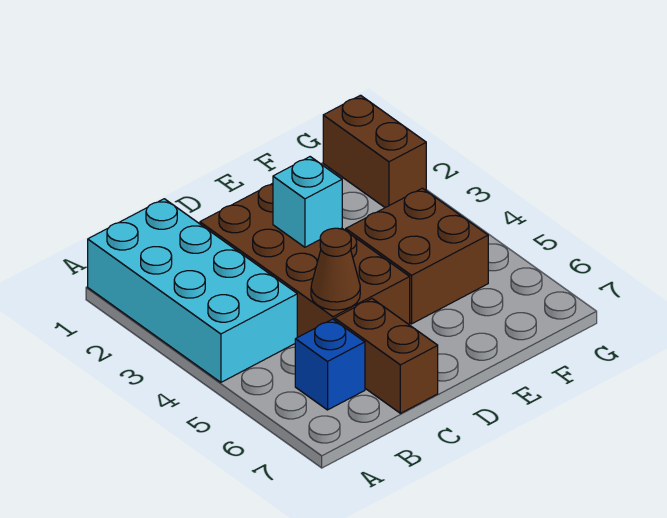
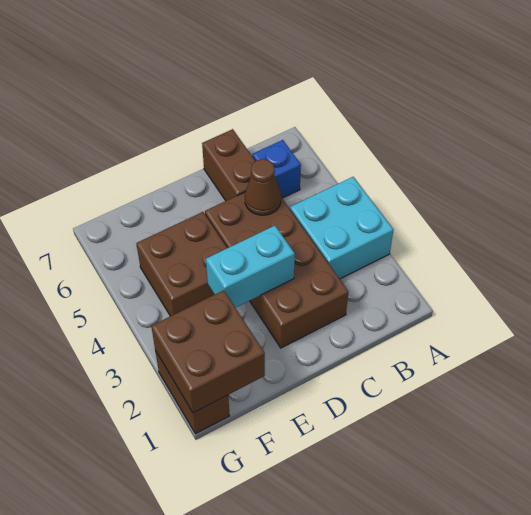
cyan brick A1:B4 level 1 -> cyan brick A3:B4 level 1
cyan brick D3 level 2 -> cyan brick D3:E3 level 2
none -> brown brick F1:G2 level 2

